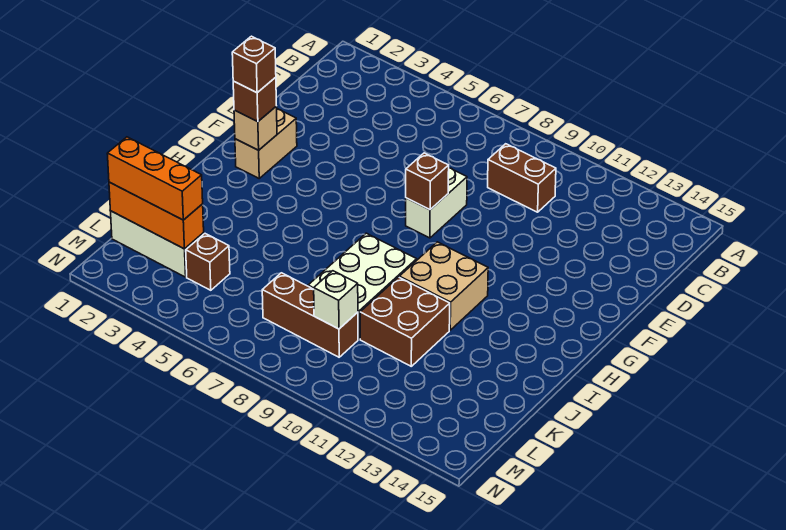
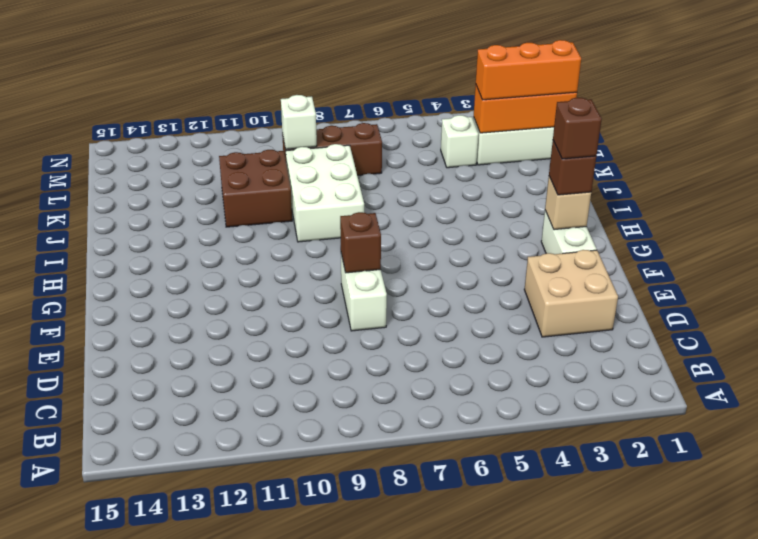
brown brick C9:C10 level 1 -> none
tan brick F2:G2 level 1 -> white brick F2:G2 level 1
tan brick H10:I11 level 1 -> tan brick D2:E3 level 1
brown brick L4 level 1 -> white brick L4 level 1

